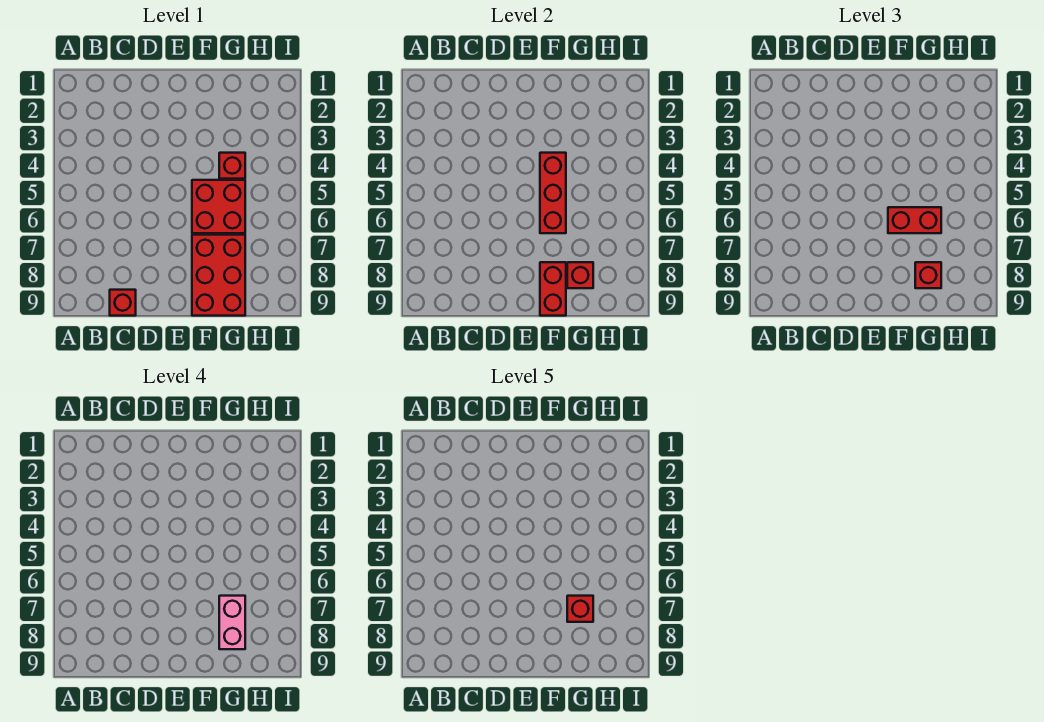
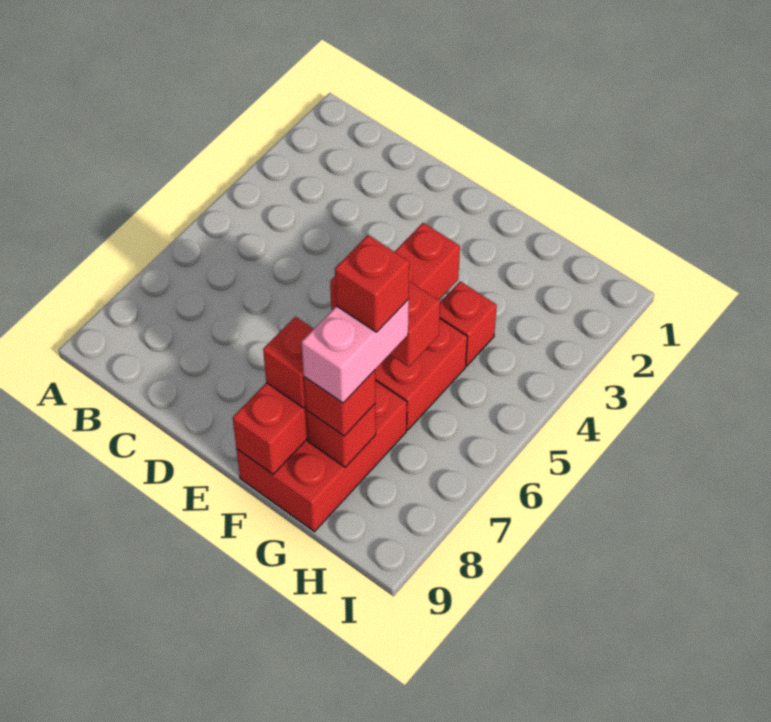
red brick C9 level 1 -> red brick F8 level 3

